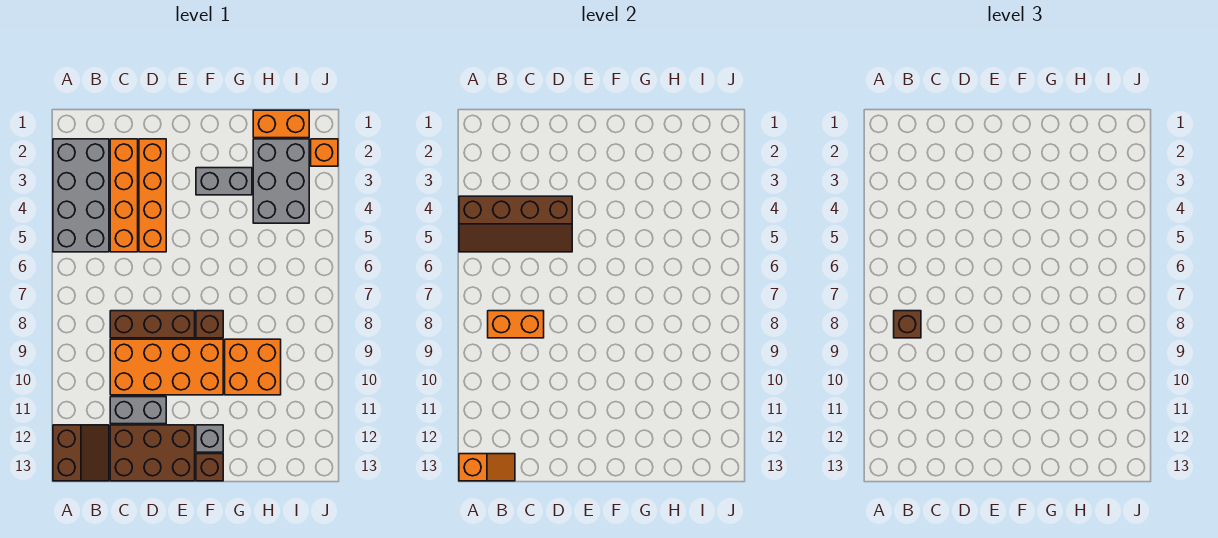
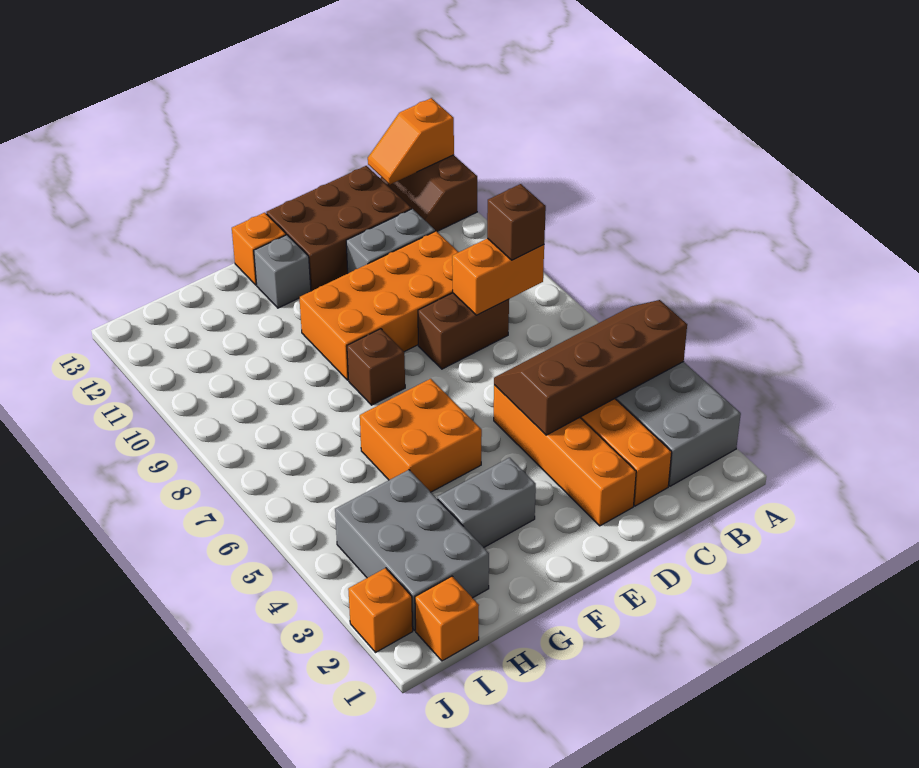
brown brick C8:E8 level 1 -> brown brick C8:D8 level 1
brown brick F13 level 1 -> orange brick F13 level 1
orange brick G9:H10 level 1 -> orange brick F5:G6 level 1
orange brick H1:I1 level 1 -> orange brick I1 level 1

